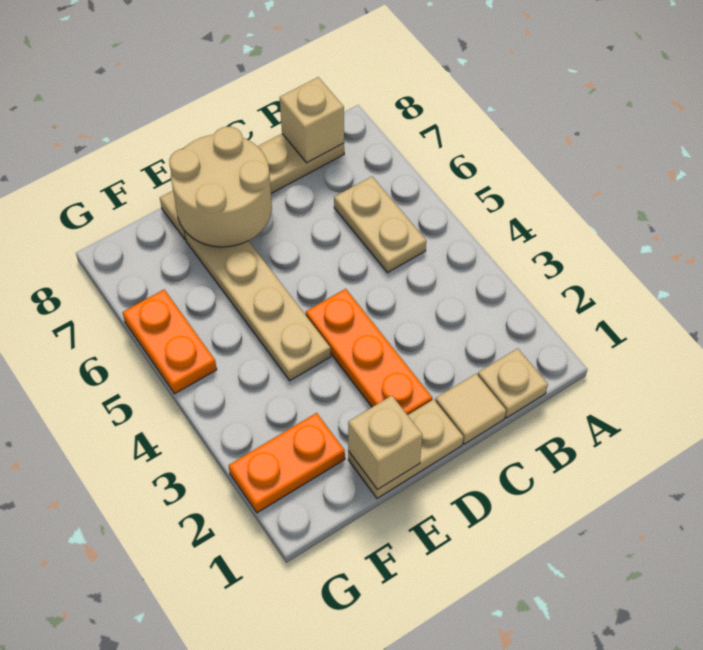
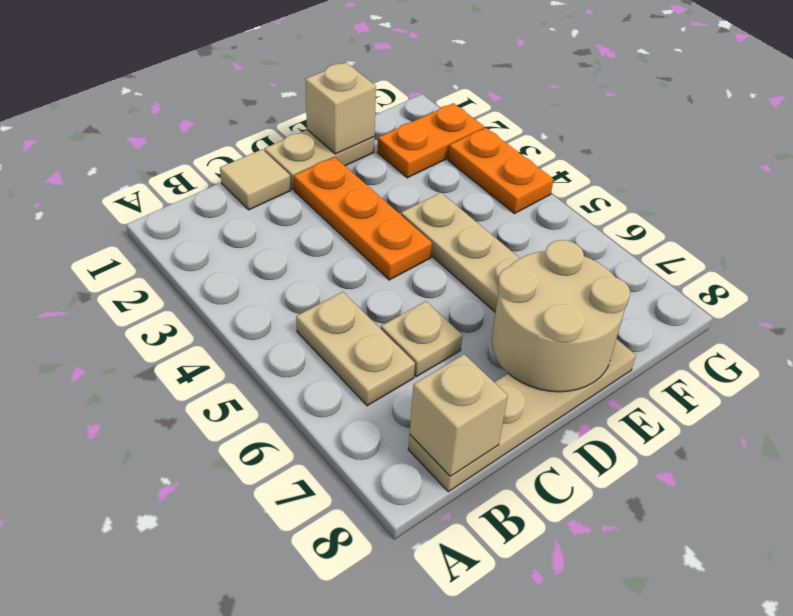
tan plate B1 level 1 -> tan plate C6 level 1
orange plate G5:G6 level 1 -> orange plate G3:G4 level 1

